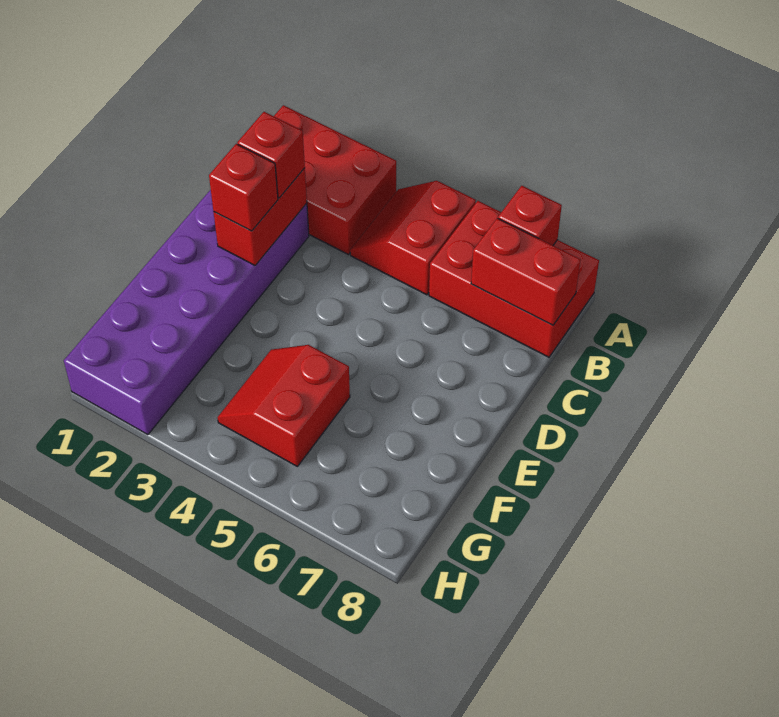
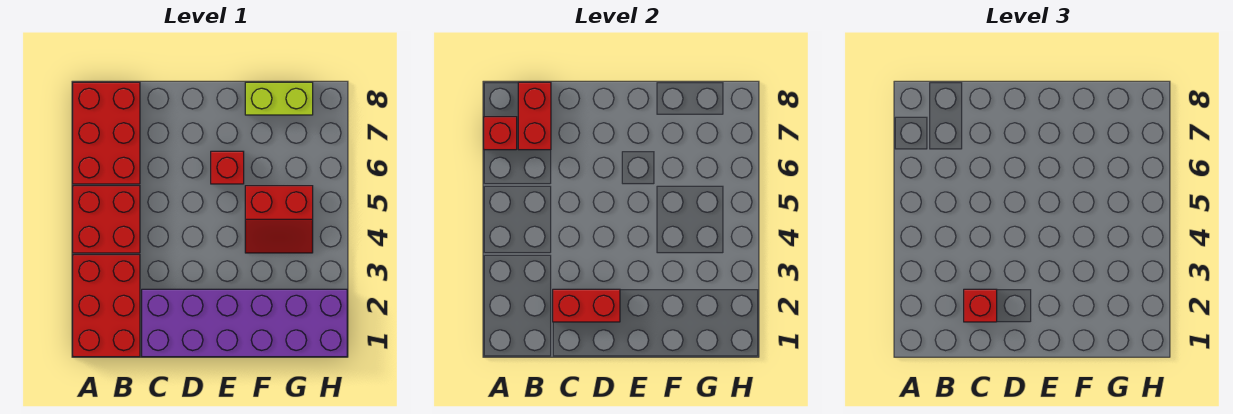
red slope A4:B5 level 1 top 5 -> red brick A4:B5 level 1
red brick D2 level 3 -> red brick E6 level 1
none -> lime brick F8:G8 level 1

